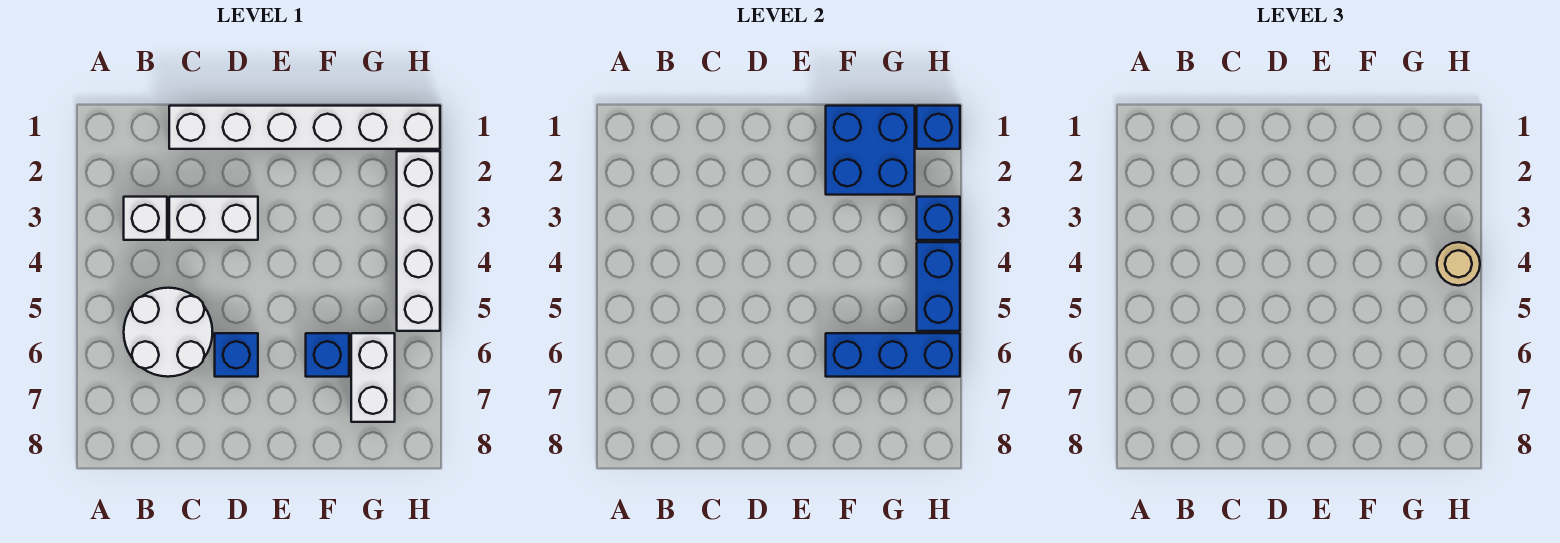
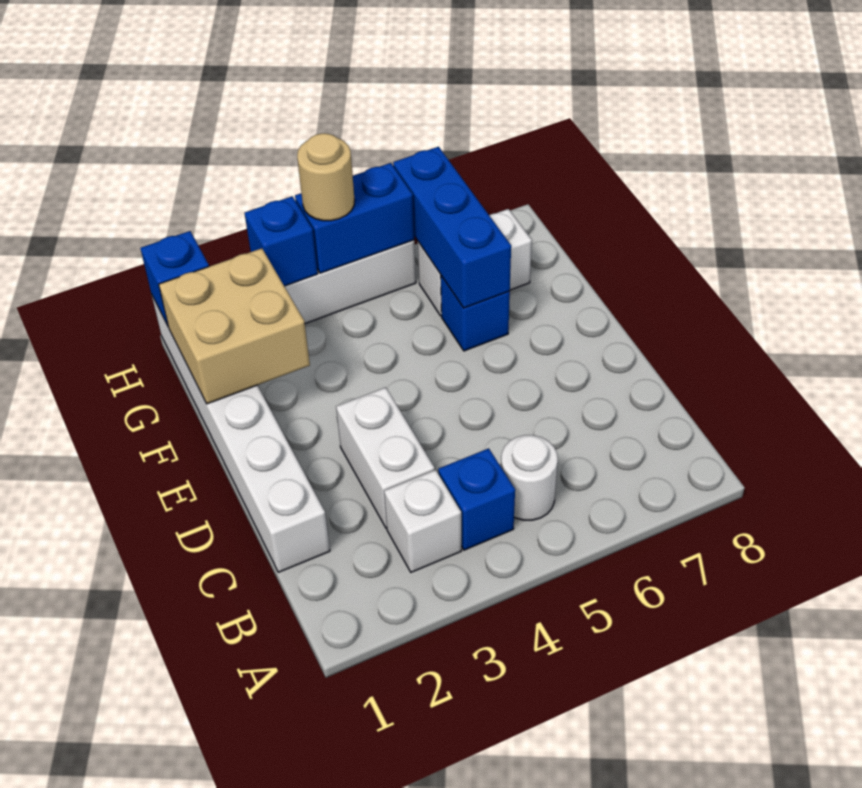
white round brick B5:C6 level 1 -> white round brick B5 level 1
blue brick D6 level 1 -> blue brick B4 level 1
blue brick F1:G2 level 2 -> tan brick F1:G2 level 2

